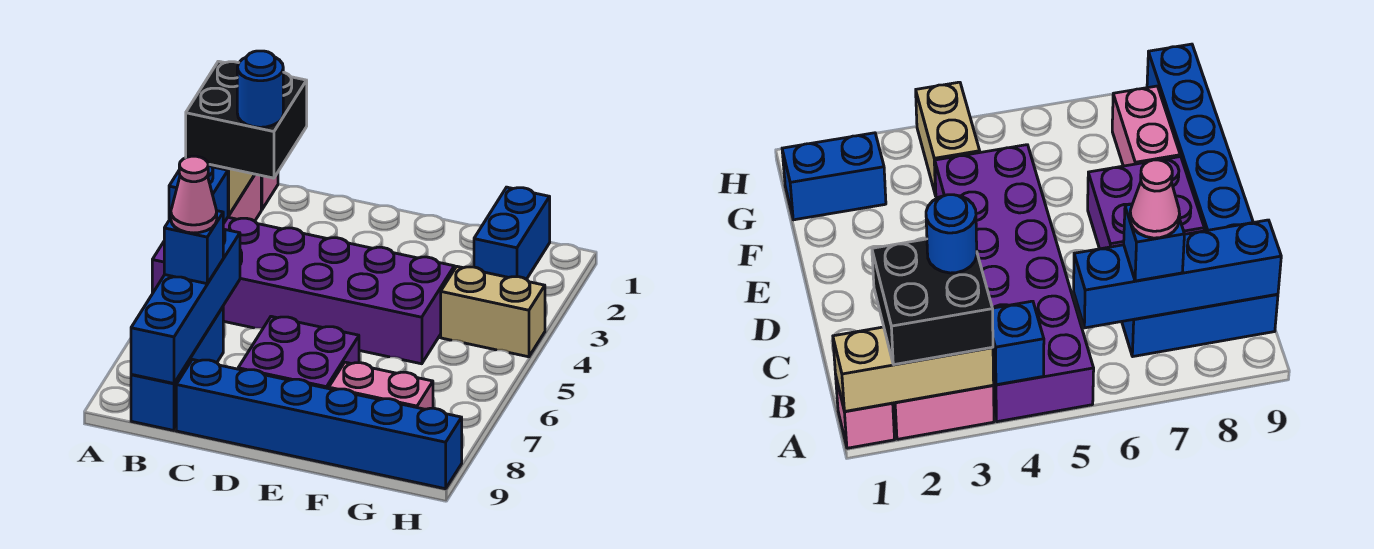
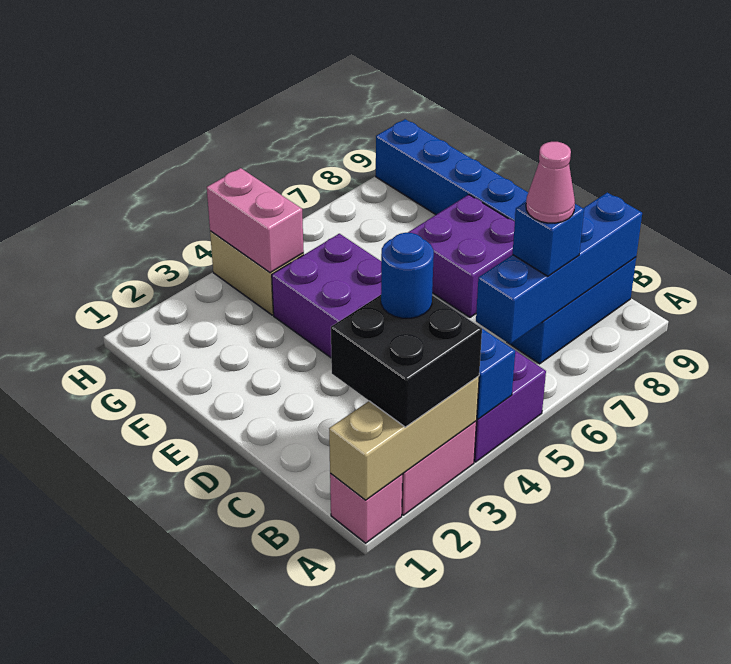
pink brick F8:G8 level 1 -> pink brick G4:H4 level 2
blue brick G1:G2 level 1 -> none

